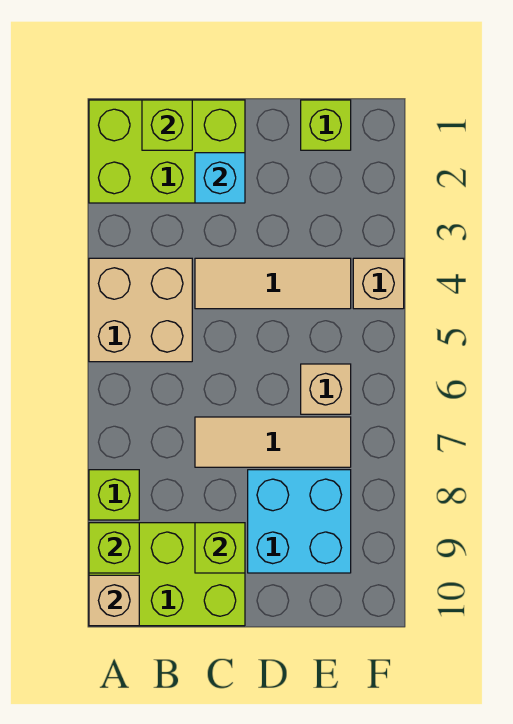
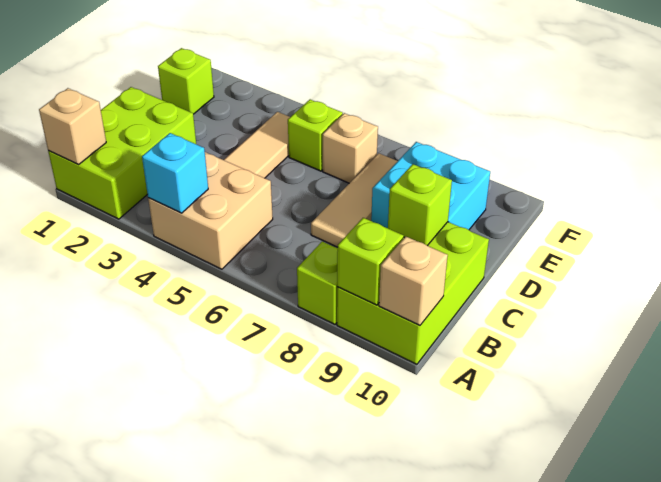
lime brick B1 level 2 -> lime brick E5 level 1
cyan brick C2 level 2 -> cyan brick A4 level 2
tan brick F4 level 1 -> tan brick A1 level 2

